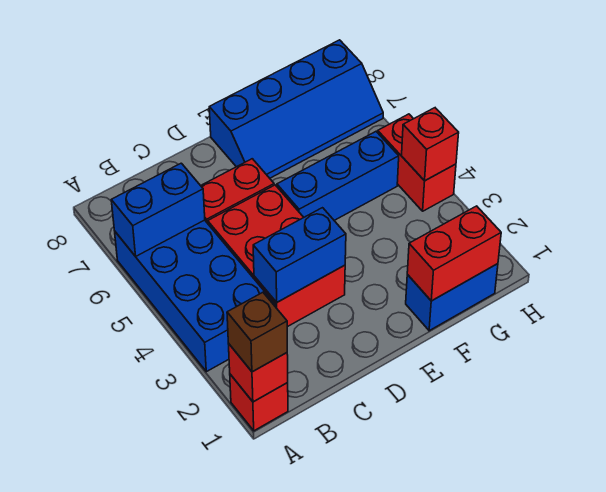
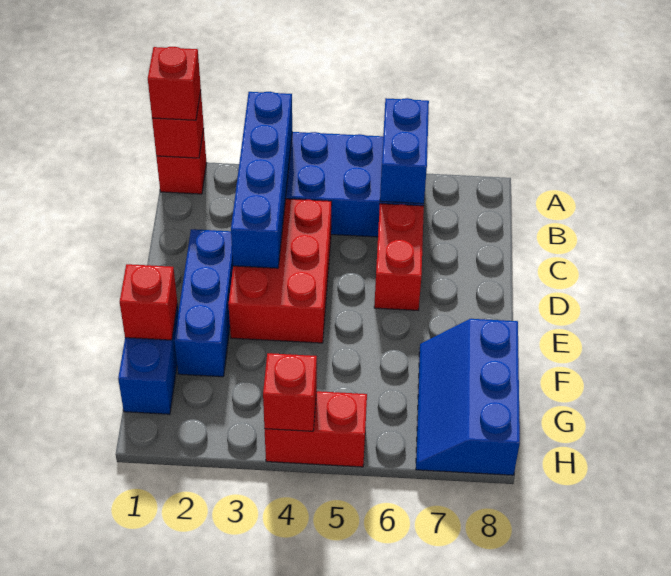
brown brick A1 level 3 -> red brick A1 level 3
red brick C3:D5 level 1 -> red brick C3:E4 level 1
blue brick C3:D3 level 2 -> blue brick A3:D3 level 2
blue brick E5:G5 level 1 -> blue brick D2:F2 level 1
blue slope E7:H8 level 1 top 8 -> blue slope F7:H8 level 1 top 8
red brick F1:G1 level 2 -> red brick F1 level 2

